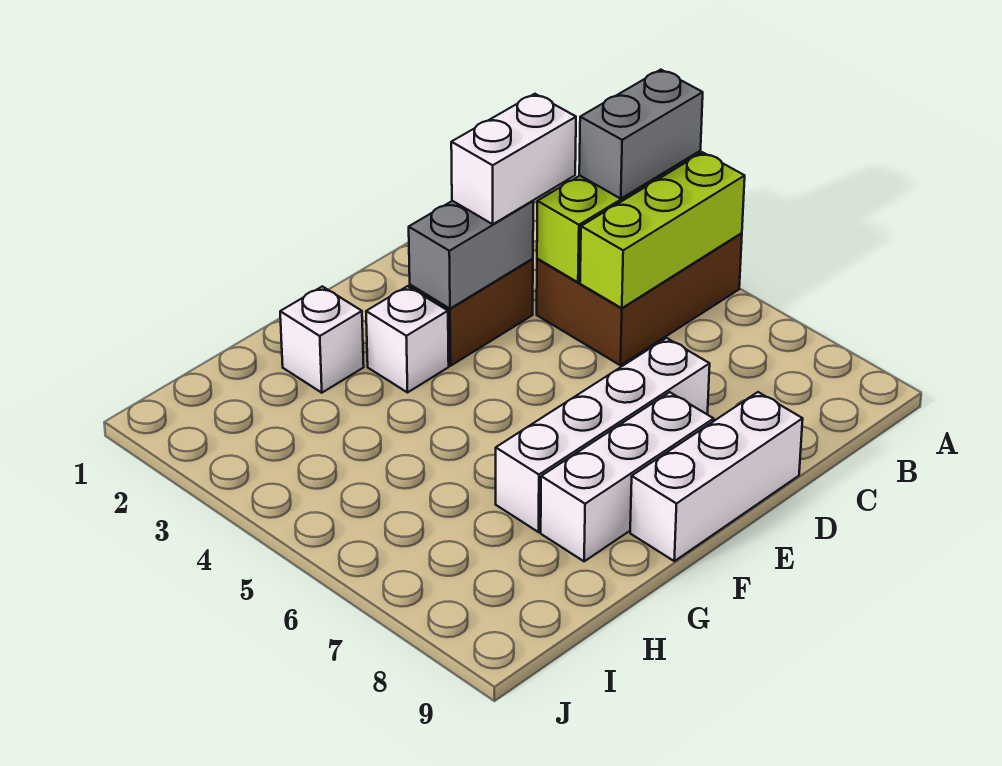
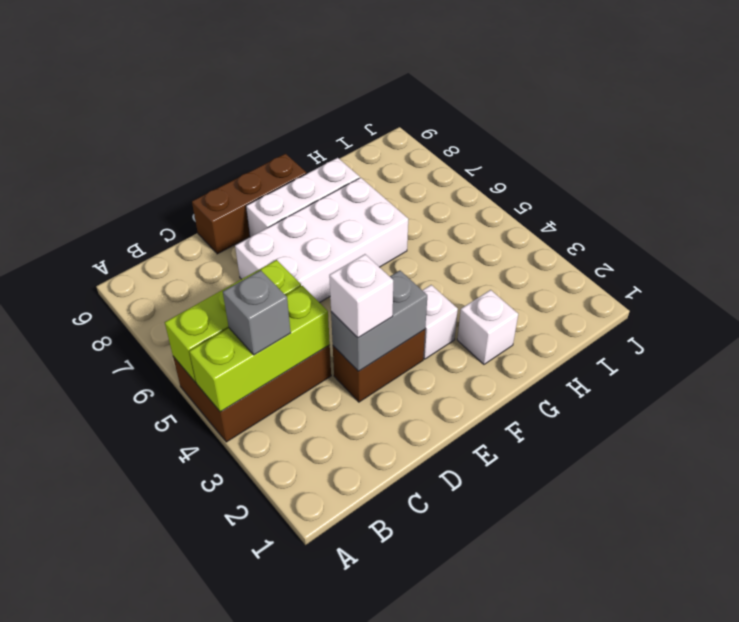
grey brick A4:B4 level 3 -> grey brick B4 level 3
white brick C3:D3 level 3 -> white brick D3 level 3
white brick D7:G7 level 1 -> white brick D6:G7 level 1
white brick D9:F9 level 1 -> brown brick D9:F9 level 1

